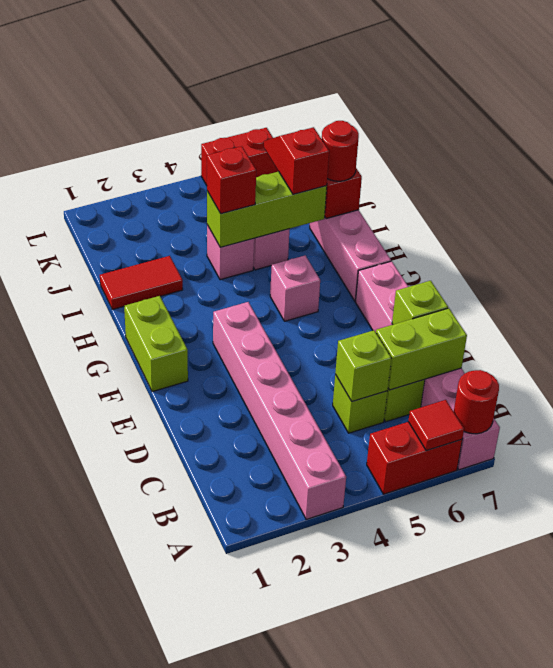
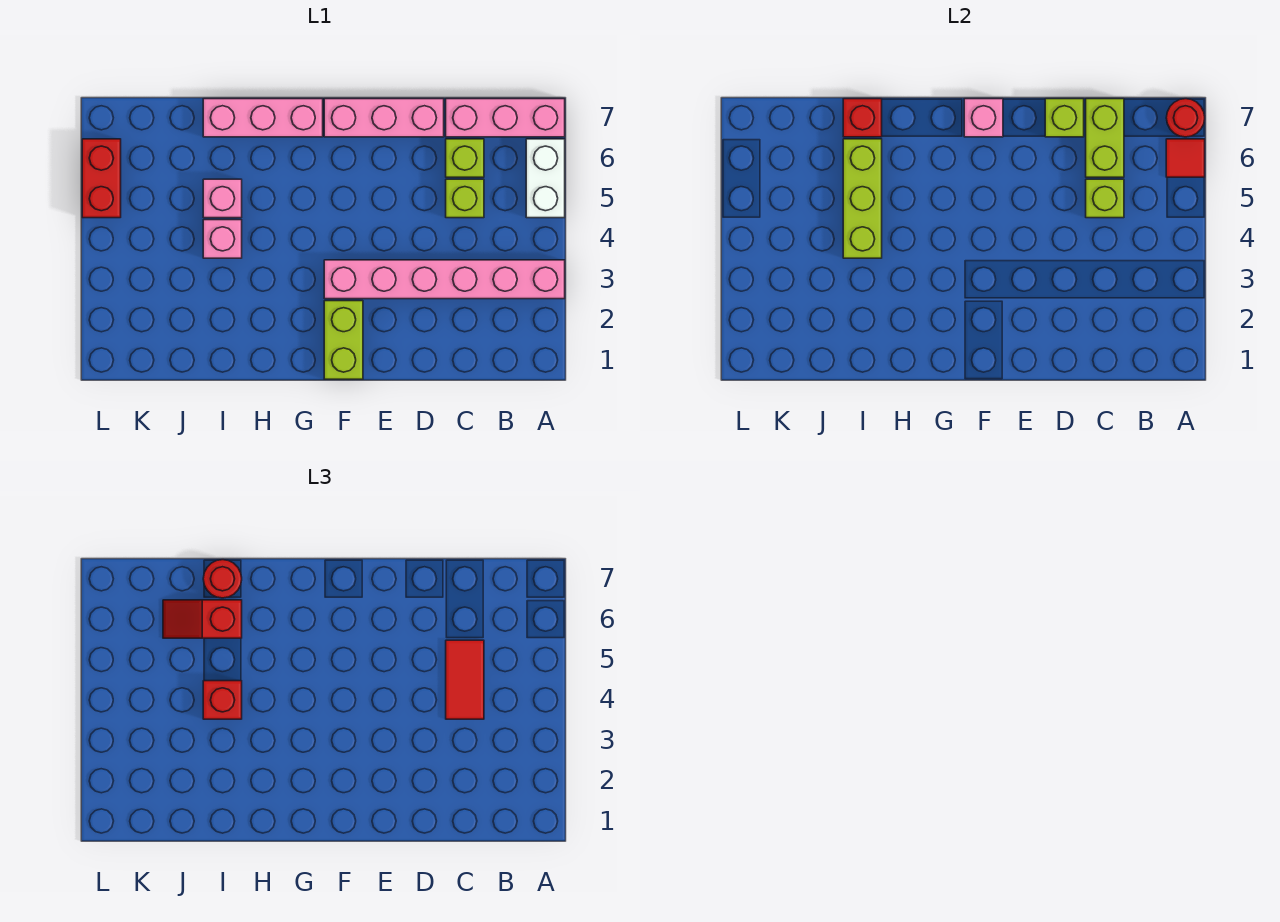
red brick A5:A6 level 1 -> white brick A5:A6 level 1
lime brick F1:G1 level 1 -> lime brick F1:F2 level 1
pink brick G5 level 1 -> pink brick F7 level 2
red tile I1:I2 level 1 -> red tile C4:C5 level 3

